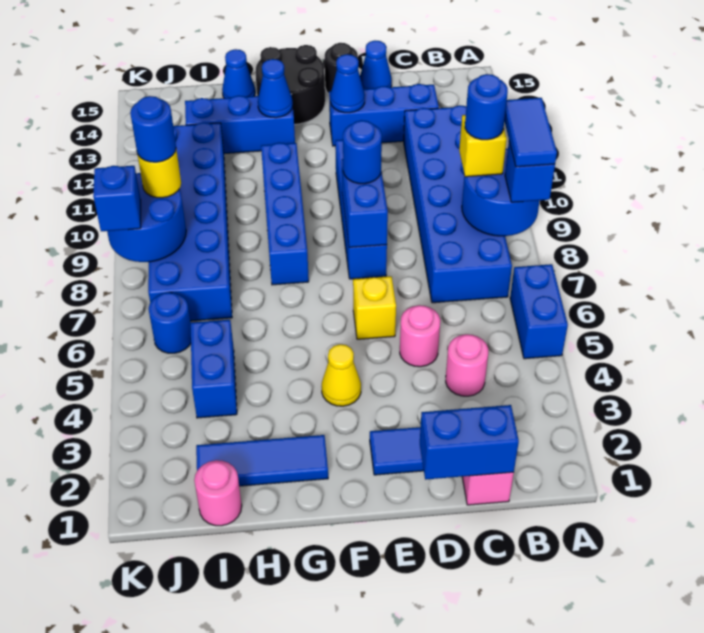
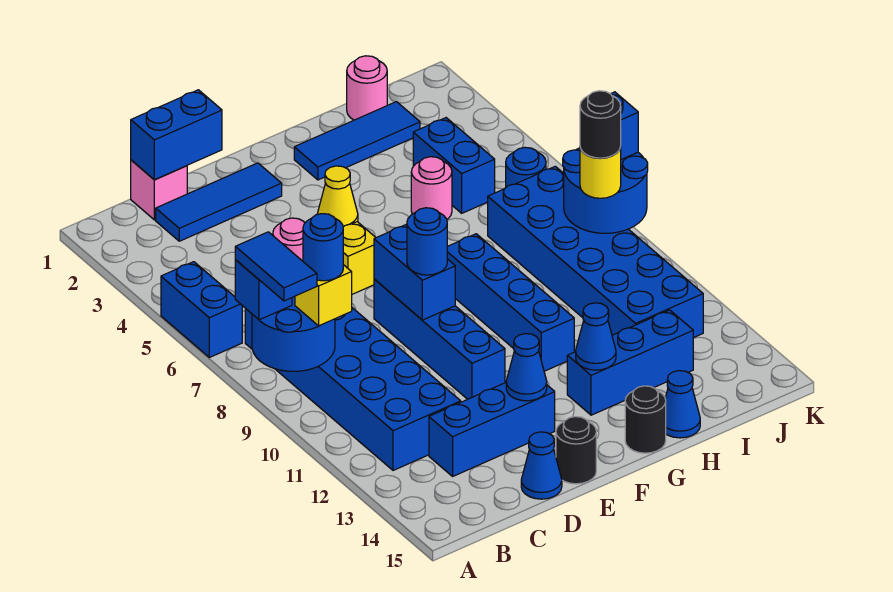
pink round brick C4 level 1 -> pink round brick H5 level 1
black round brick F14:G15 level 1 -> black round brick G15 level 1
blue round brick J9 level 4 -> black round brick J9 level 4

